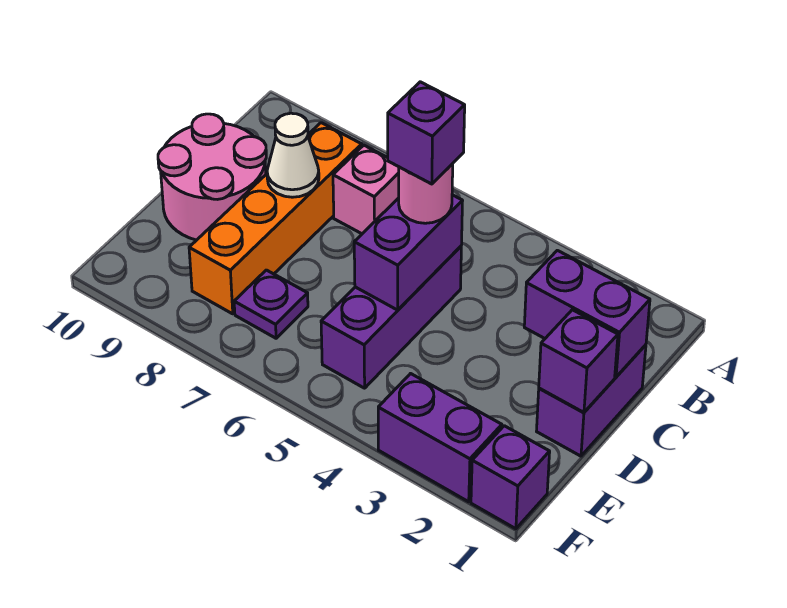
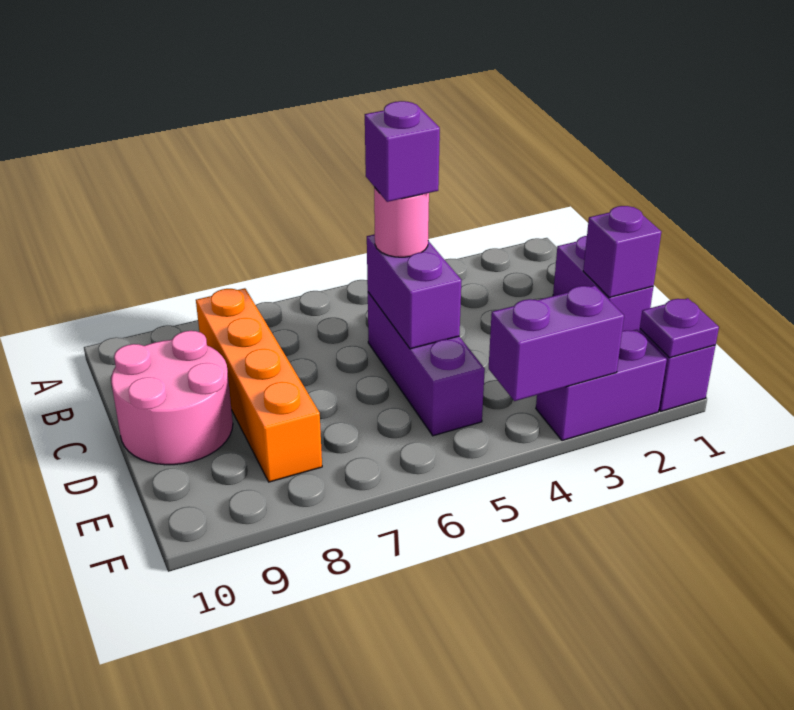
pink brick B7 level 1 -> none
purple brick C1:C2 level 2 -> purple brick F3:F4 level 2
white cone C8 level 2 -> none
purple plate E7 level 1 -> purple plate F1 level 2

